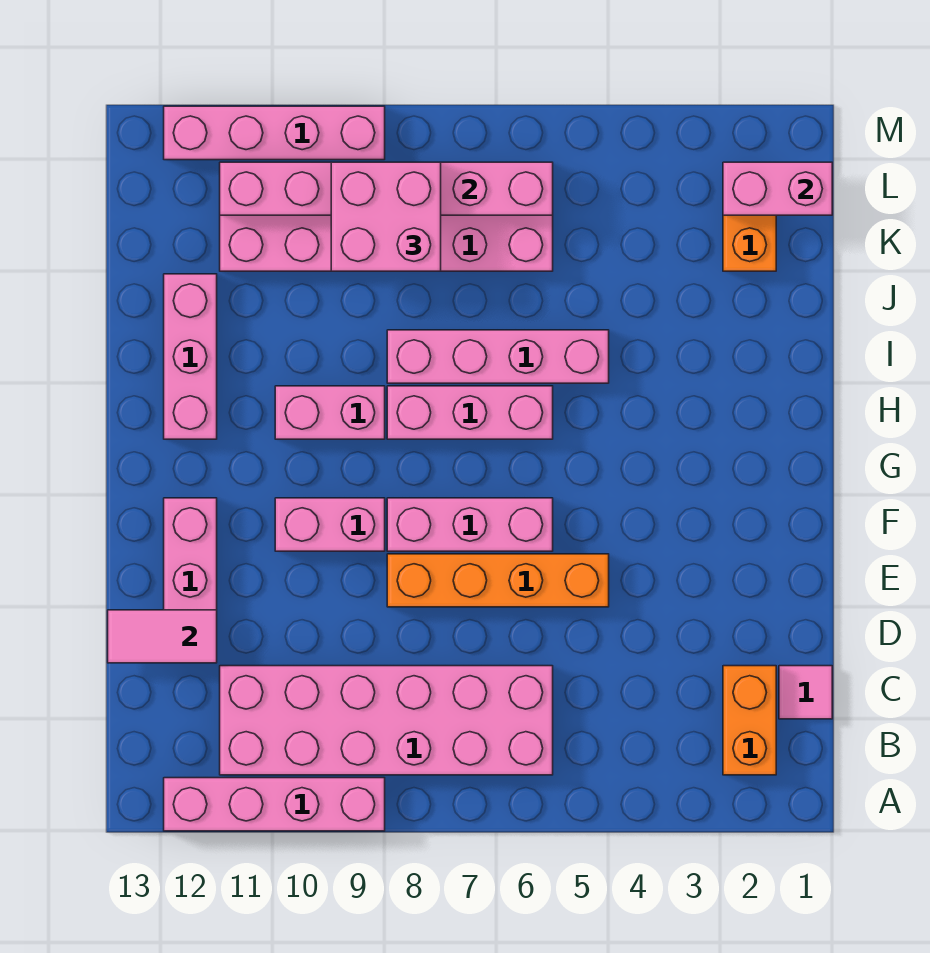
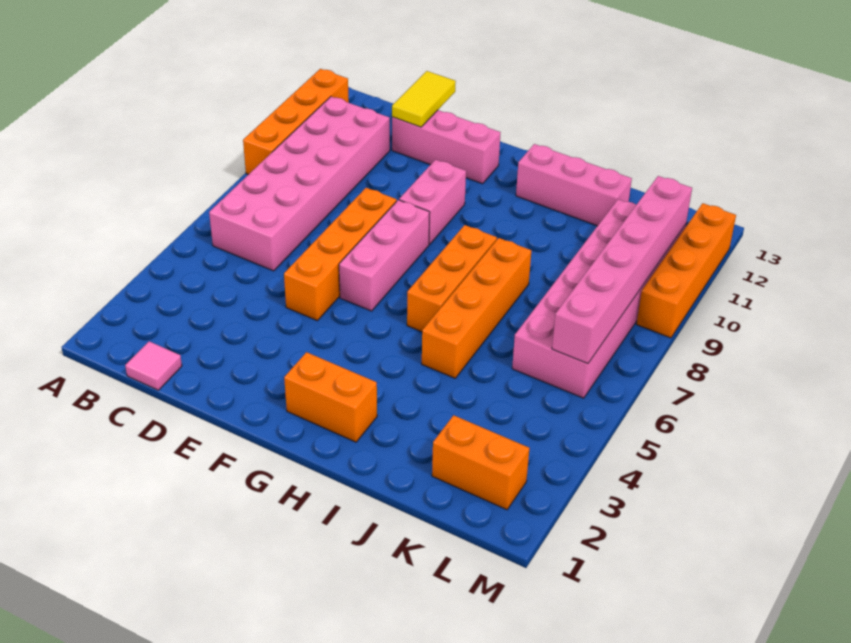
pink brick A9:A12 level 1 -> orange brick A9:A12 level 1
orange brick B2:C2 level 1 -> orange brick G2:H2 level 1
pink tile D12:D13 level 2 -> yellow tile D12:D13 level 2
pink brick H6:H8 level 1 -> orange brick H6:H8 level 1
pink brick H9:H10 level 1 -> none
pink brick I5:I8 level 1 -> orange brick I5:I8 level 1
pink brick K8:L9 level 3 -> none
pink brick L1:L2 level 2 -> none
pink brick M9:M12 level 1 -> orange brick M9:M12 level 1

